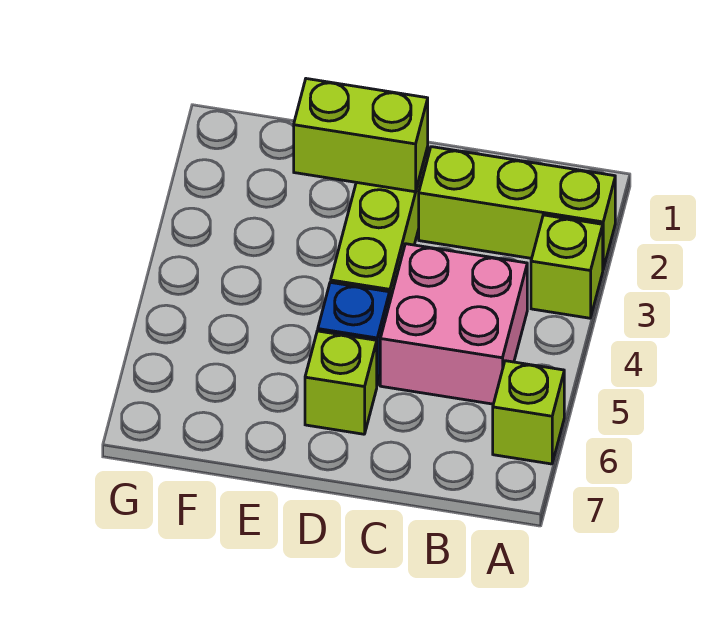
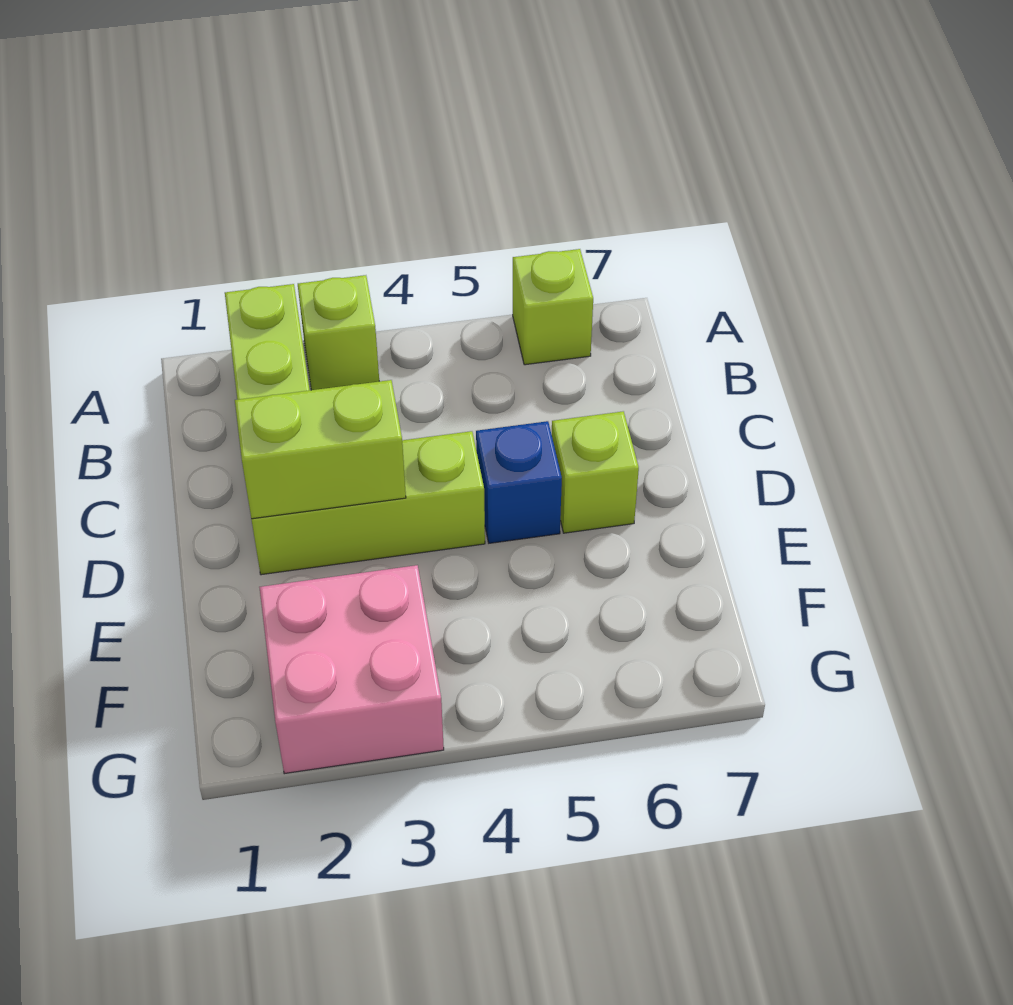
pink brick B4:C5 level 1 -> pink brick F2:G3 level 1
lime brick D2:E2 level 2 -> lime brick D2:D3 level 2

